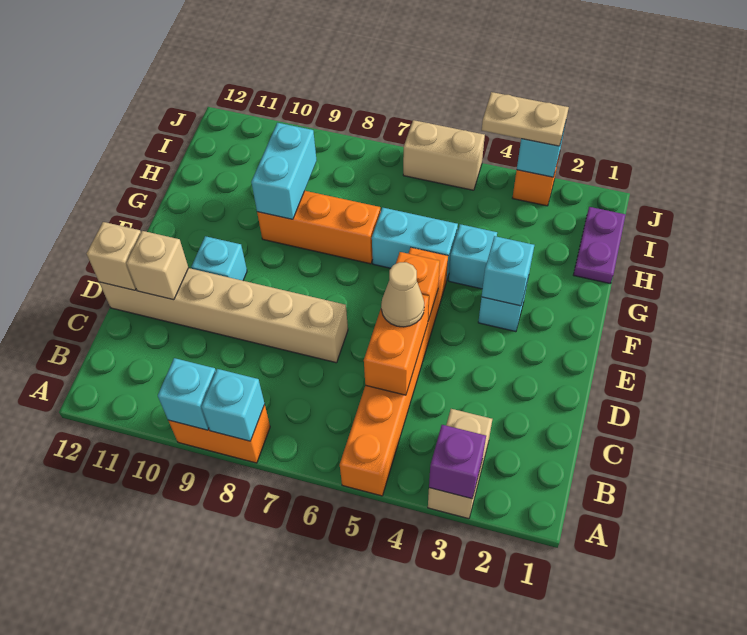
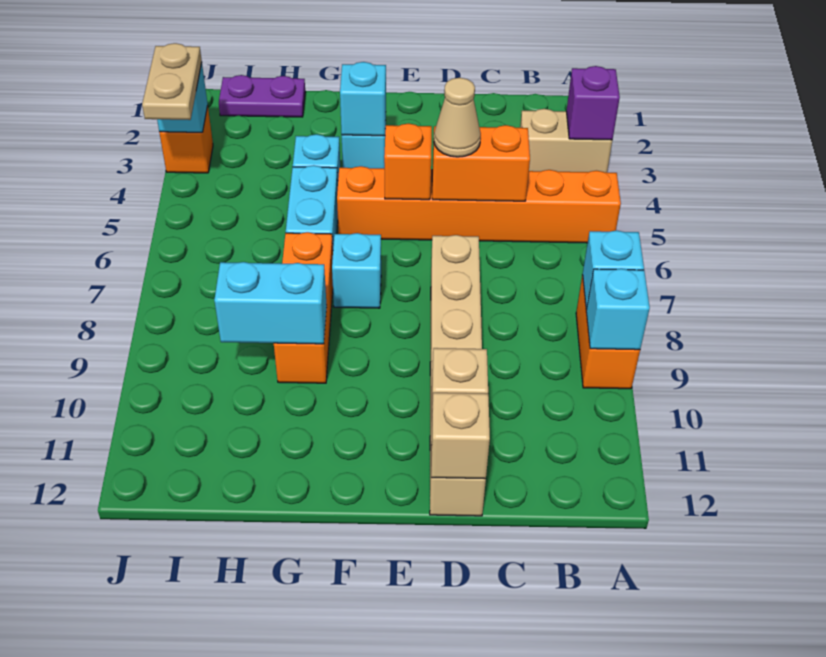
cyan brick E10 level 1 -> cyan brick F7 level 1
tan brick J5:J6 level 1 -> none

